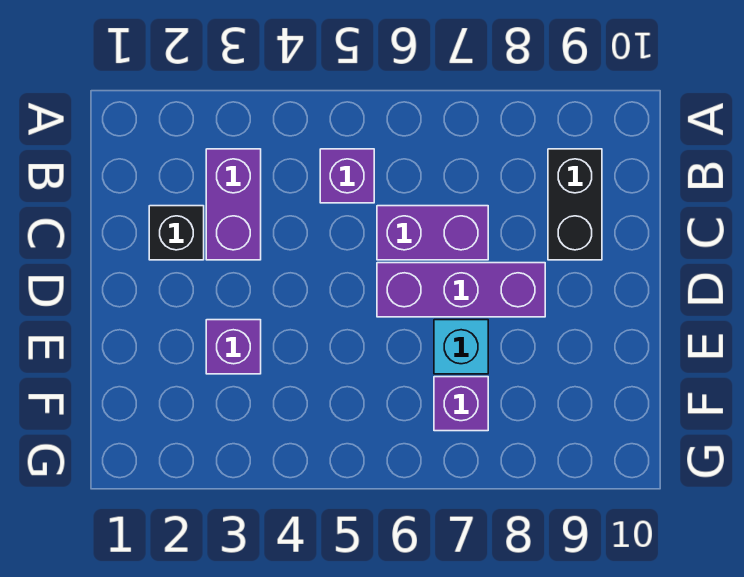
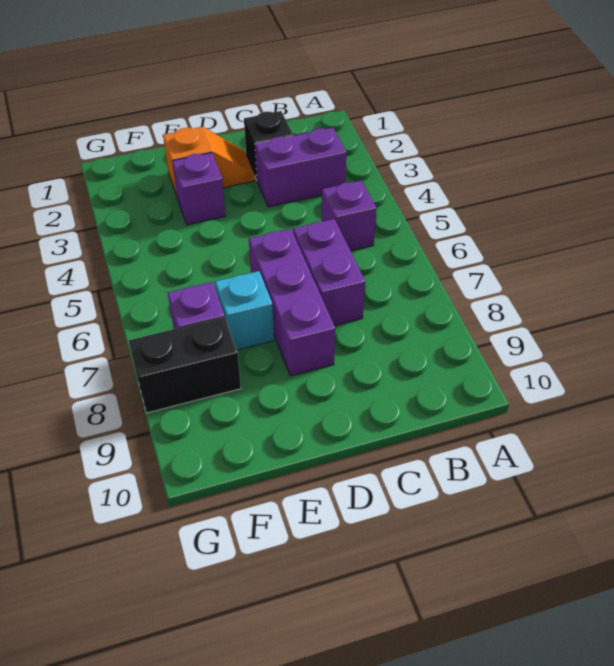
black brick B9:C9 level 1 -> black brick F8:G8 level 1
none -> orange slope D2:E2 level 1 top E

